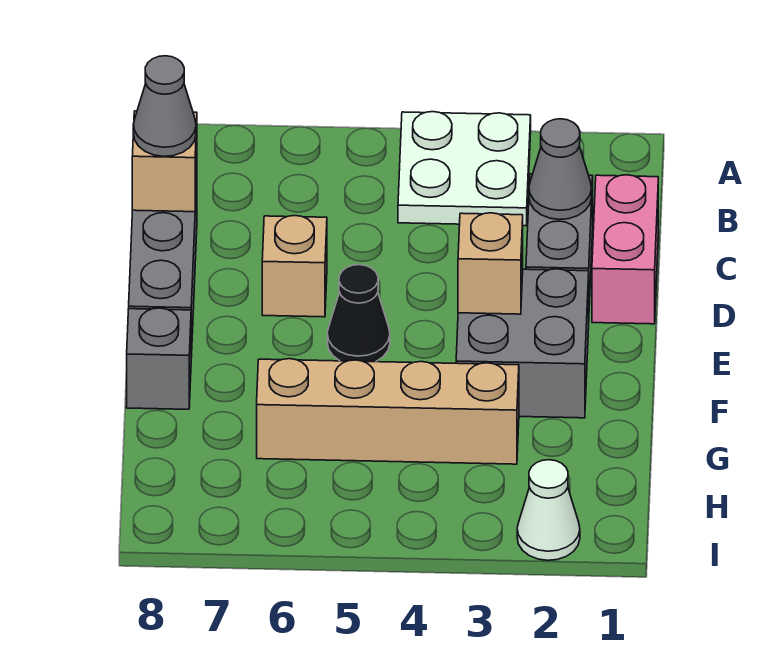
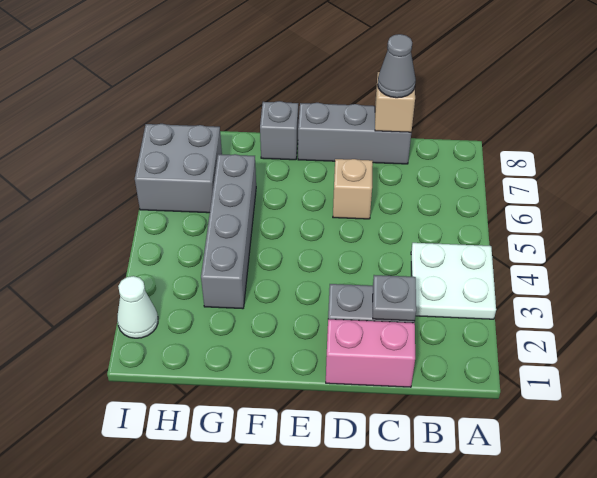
grey cone C2 level 2 -> grey plate C2 level 2
grey brick E2:F3 level 1 -> grey brick H6:I7 level 1
tan brick E3 level 2 -> none
black cone E5 level 1 -> none
tan brick G3:G6 level 1 -> grey brick G3:G6 level 1

